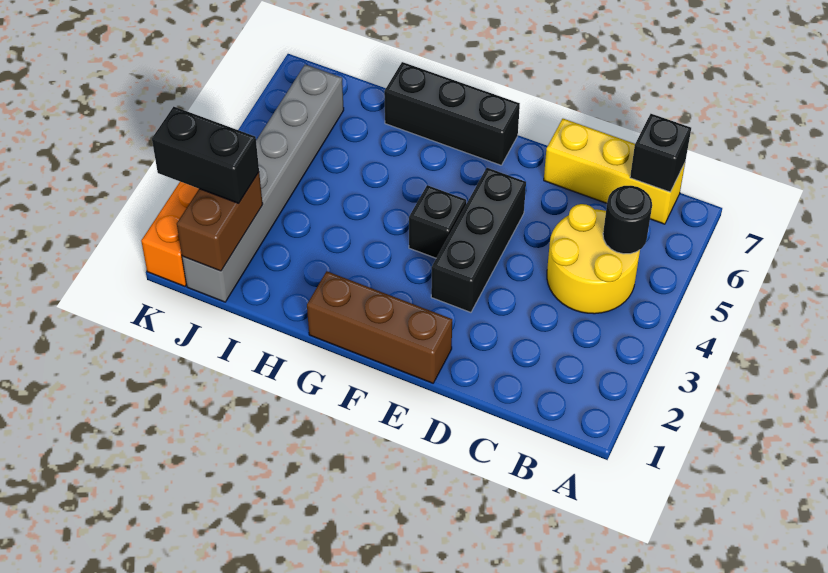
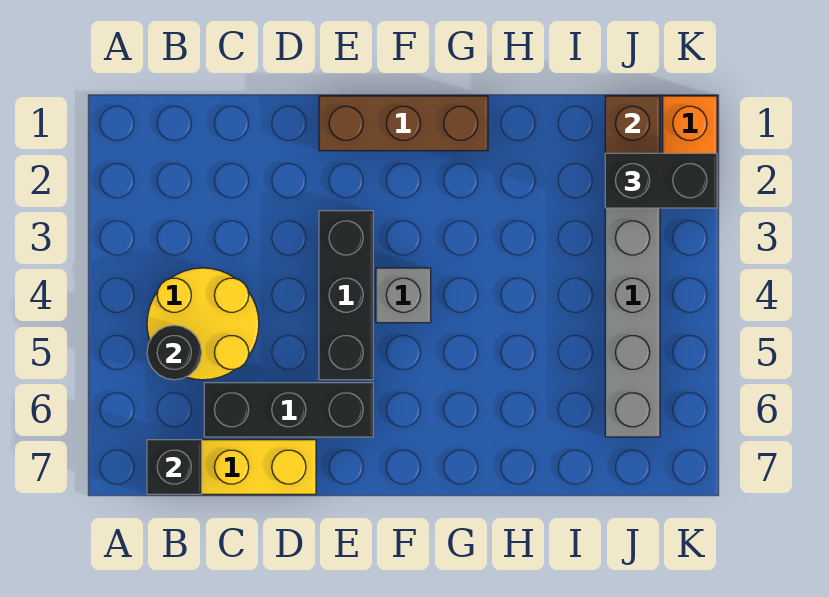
black brick F4 level 1 -> grey brick F4 level 1
black brick F7:H7 level 1 -> black brick C6:E6 level 1

